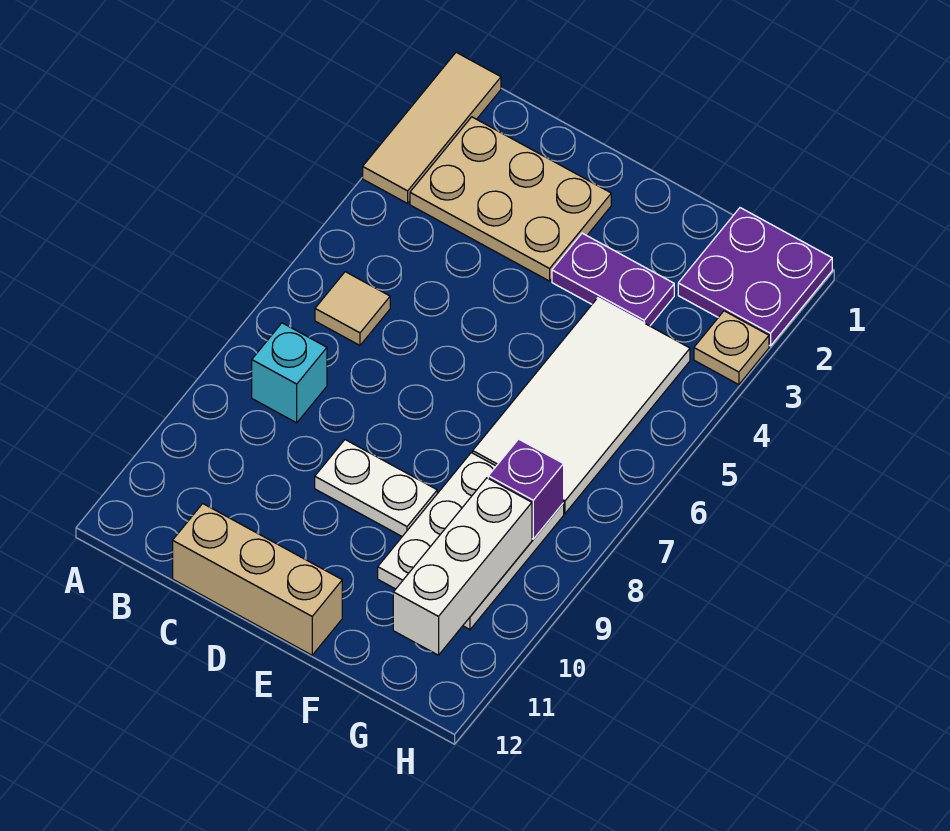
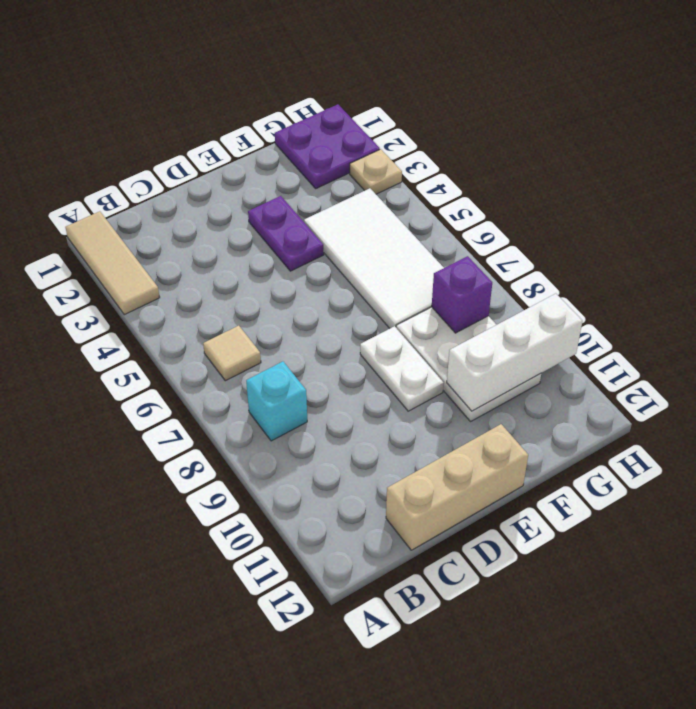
tan plate B2:D3 level 1 -> none
white plate D9:E9 level 1 -> white plate E8:E9 level 1
purple plate E3:F3 level 1 -> purple plate E3:E4 level 1
white brick G9:G11 level 2 -> white brick F10:H10 level 2

